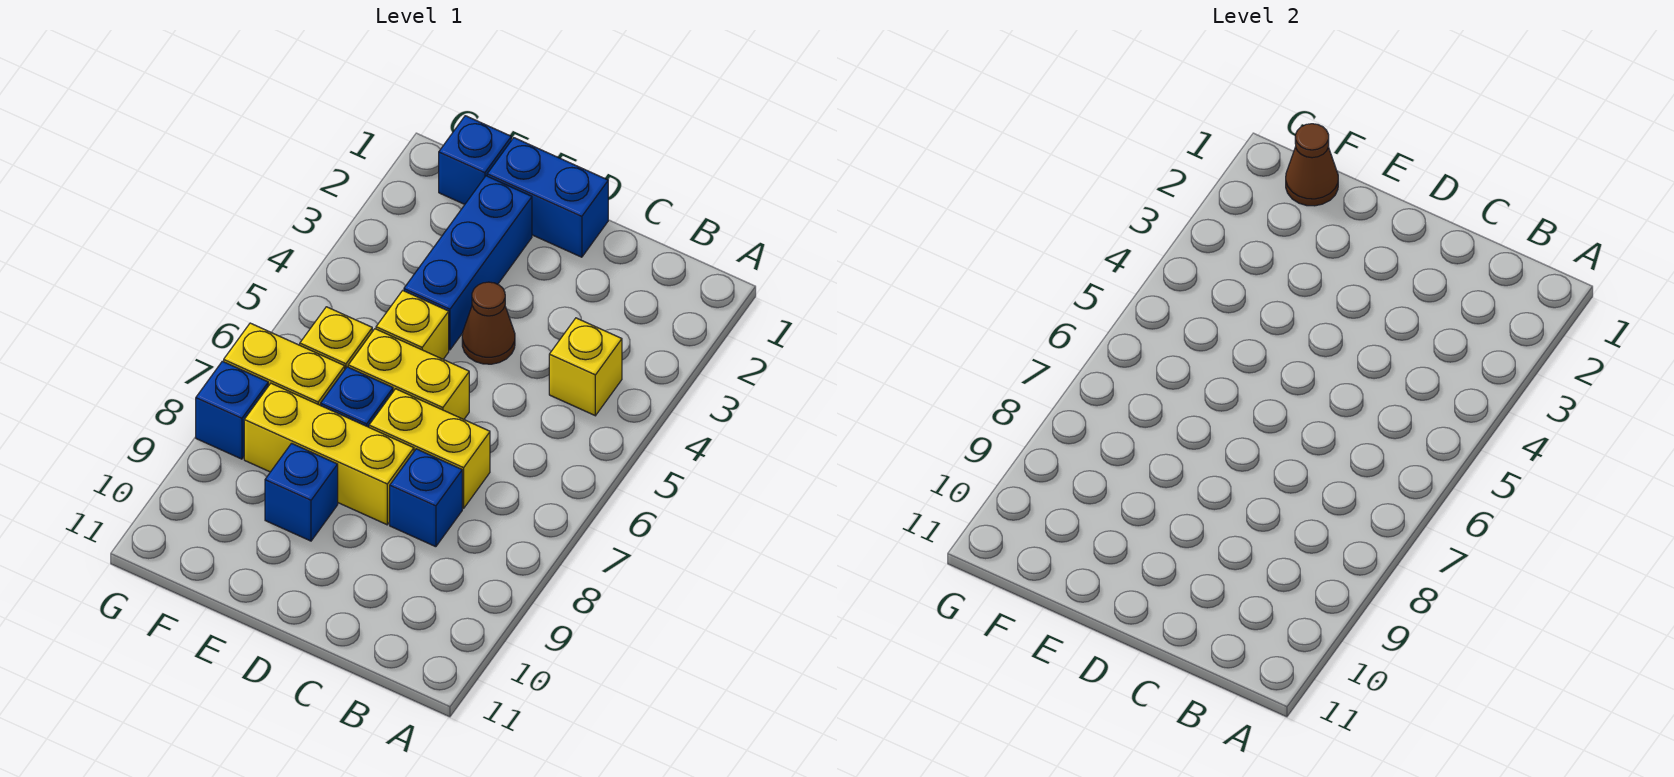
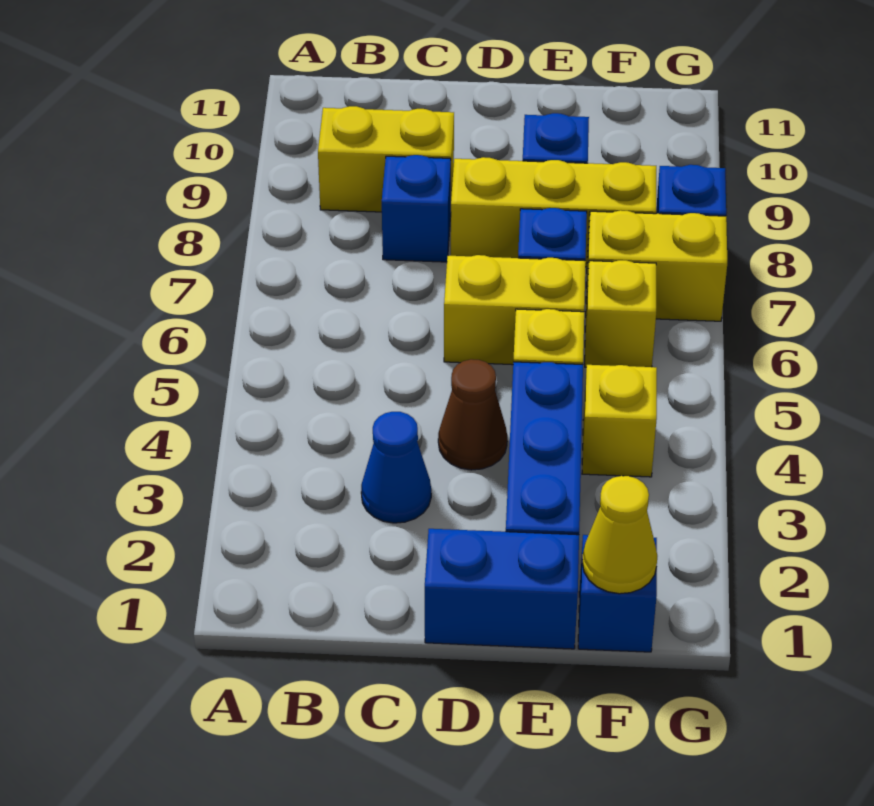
yellow brick B4 level 1 -> yellow brick F4 level 1
none -> blue cone C3 level 1
yellow brick C7:D7 level 1 -> yellow brick B9:C9 level 1
brown cone F1 level 2 -> yellow cone F1 level 2

